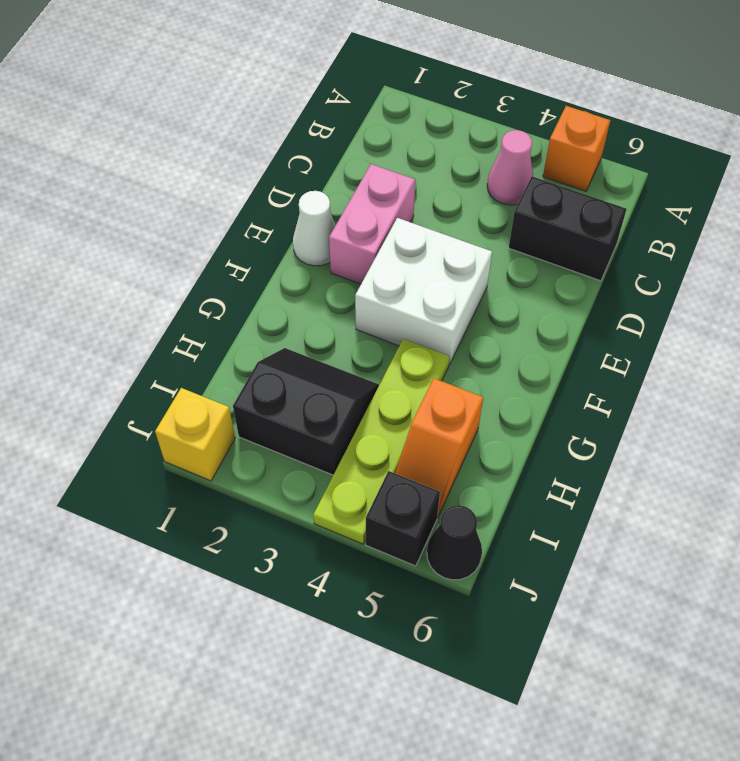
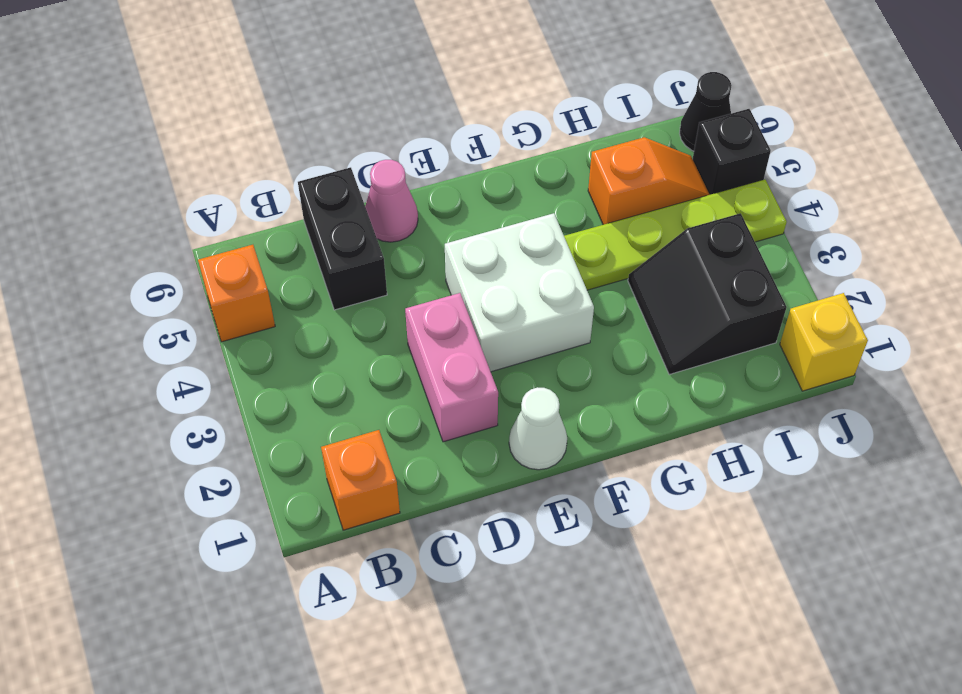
none -> orange brick B1 level 1
pink cone B4 level 1 -> pink cone D6 level 1
pink brick D2:E2 level 1 -> pink brick D2:D3 level 1

